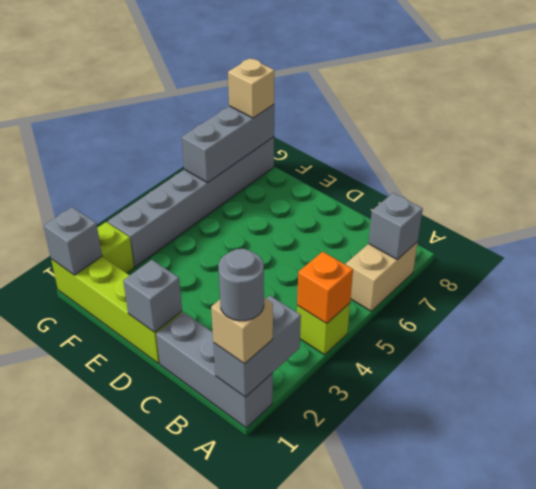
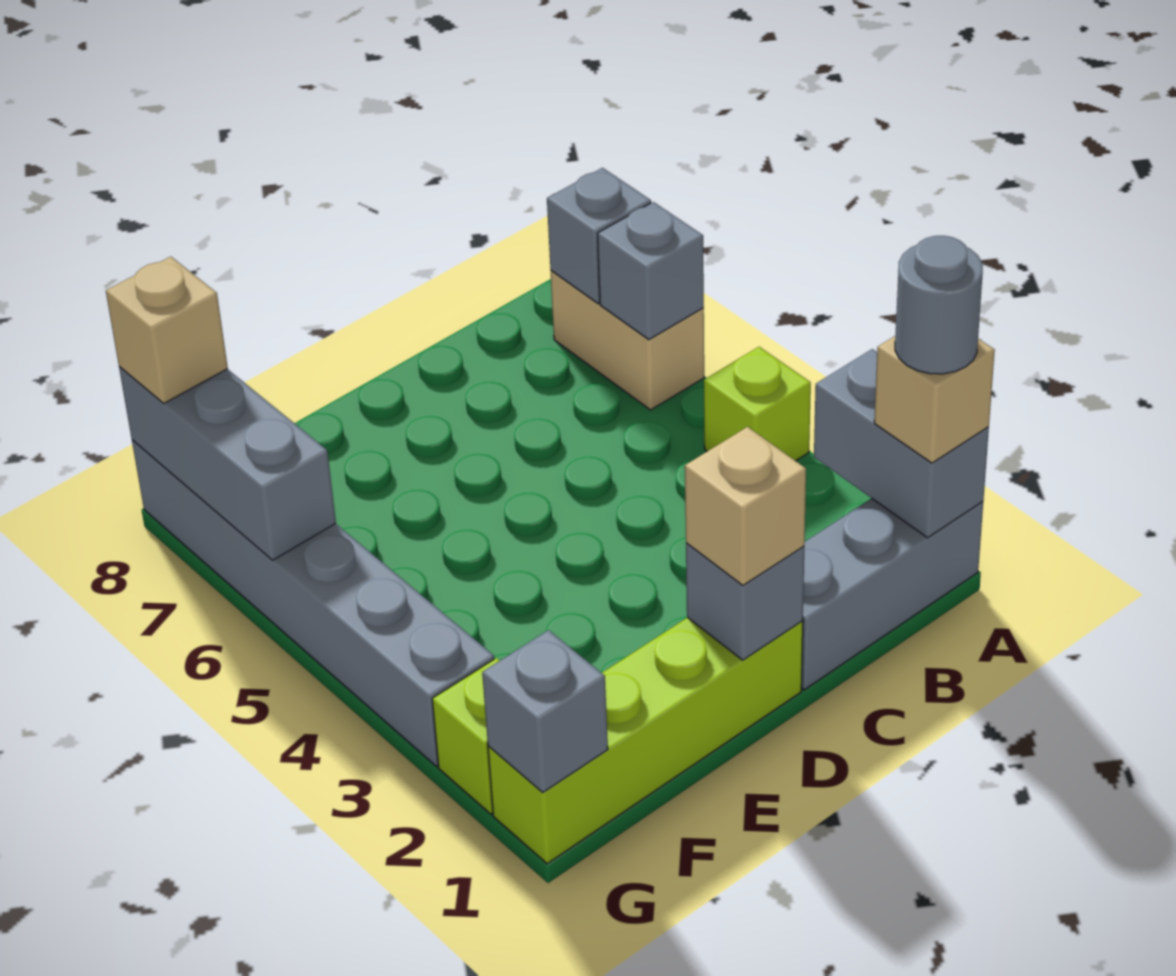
orange brick A4 level 2 -> none
none -> grey brick A6 level 2
none -> tan brick D1 level 3

